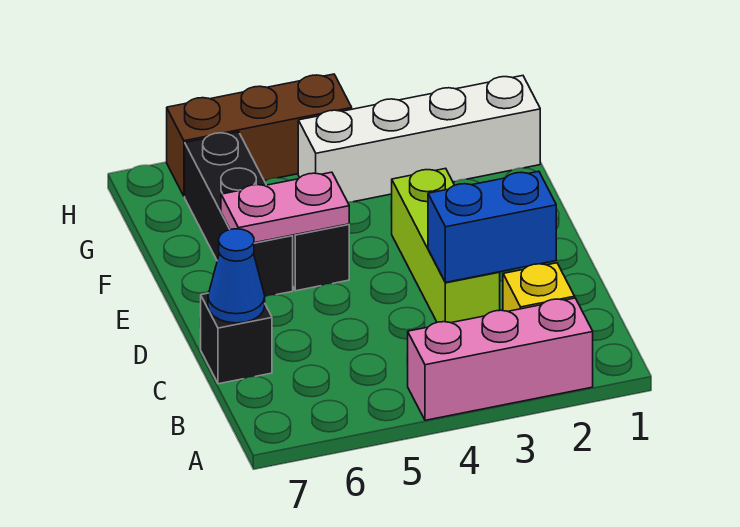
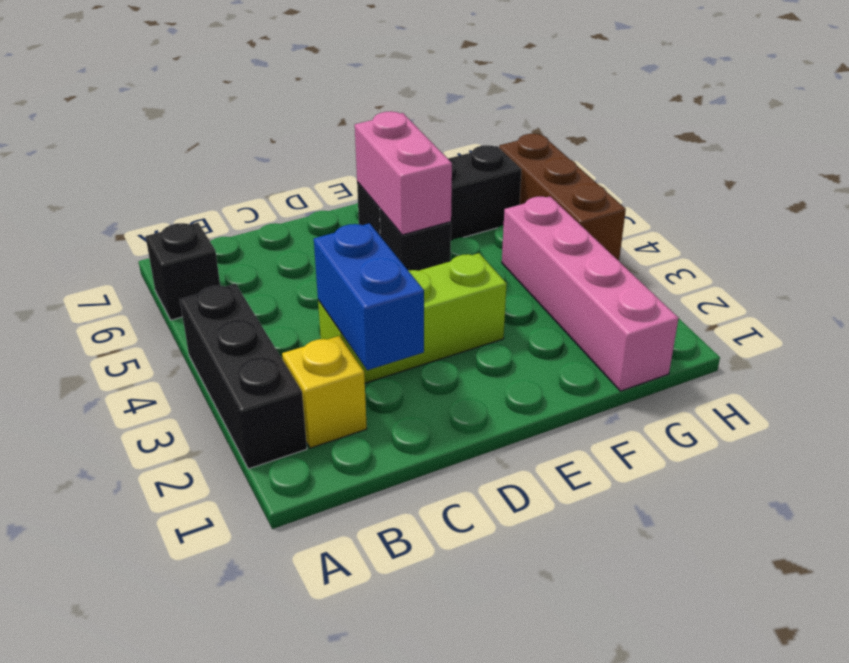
pink brick A2:A4 level 1 -> black brick A2:A4 level 1
black brick C7 level 1 -> black brick A6 level 1
blue cone C7 level 2 -> none
pink plate E5:E6 level 2 -> pink brick E5:E6 level 2
white brick G1:G4 level 1 -> pink brick G1:G4 level 1

